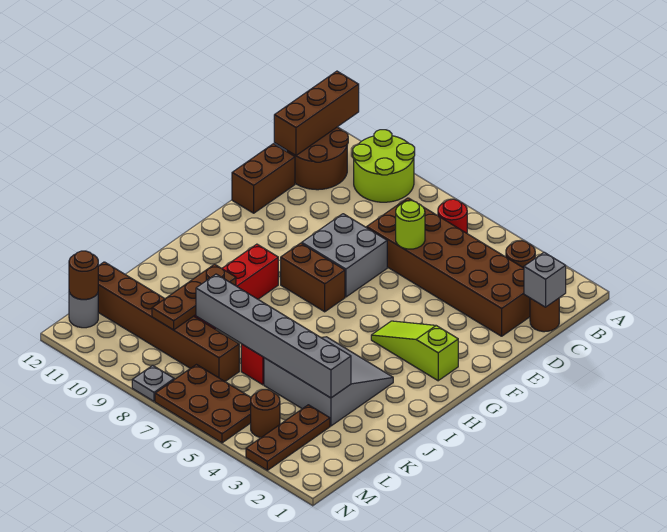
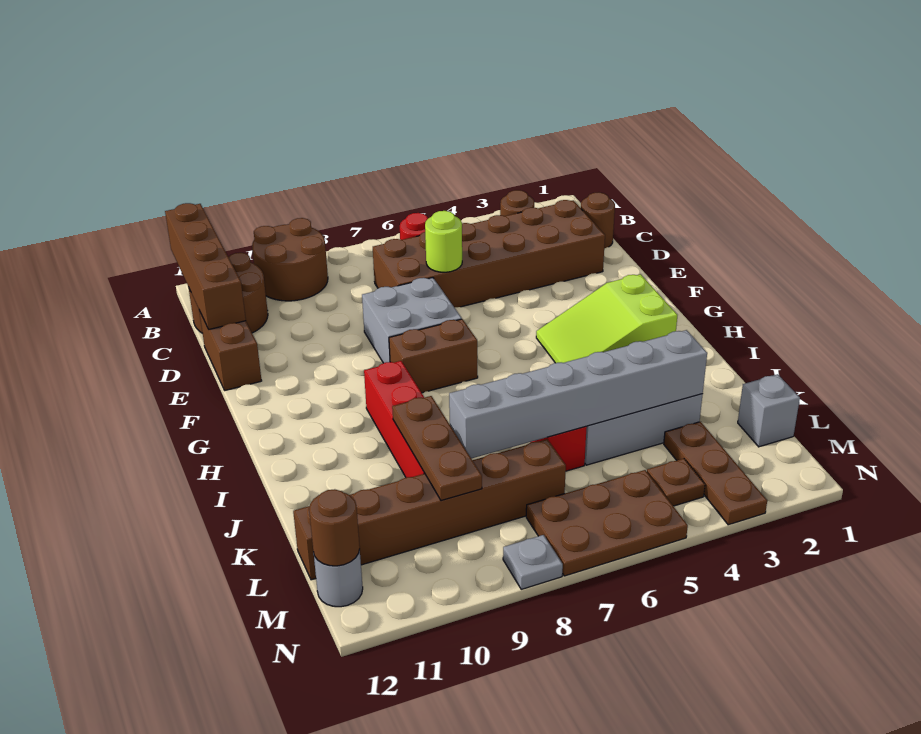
lime round brick A9:B10 level 1 -> brown round brick A9:B10 level 1
brown brick A12:C12 level 2 -> brown brick A12:D12 level 2
grey brick C1 level 2 -> grey brick L1 level 1
lime slope G2:G4 level 1 top 2 -> lime slope G2:H4 level 1 top 2
brown round brick M4 level 1 -> brown plate M4 level 1

